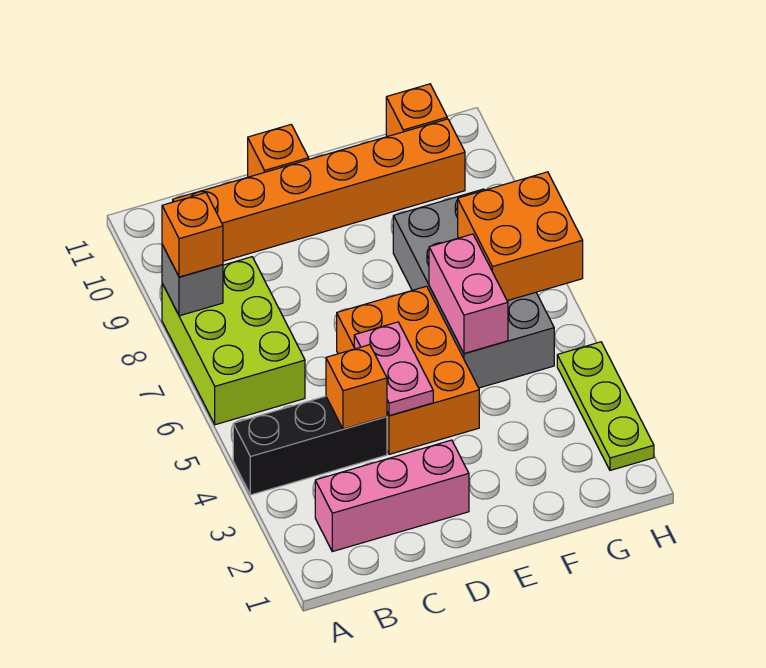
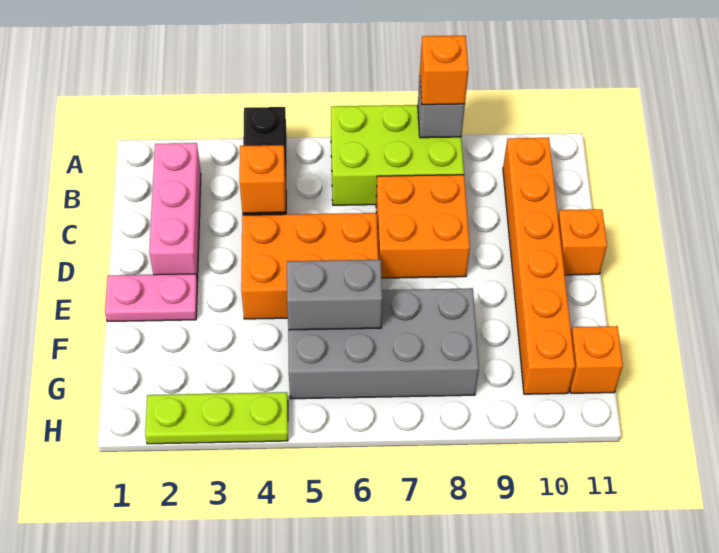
pink plate D4:D5 level 2 -> pink plate E1:E2 level 1
pink brick F5:F6 level 2 -> grey brick F5:F6 level 2
orange brick G6:H7 level 2 -> orange brick C7:D8 level 1

